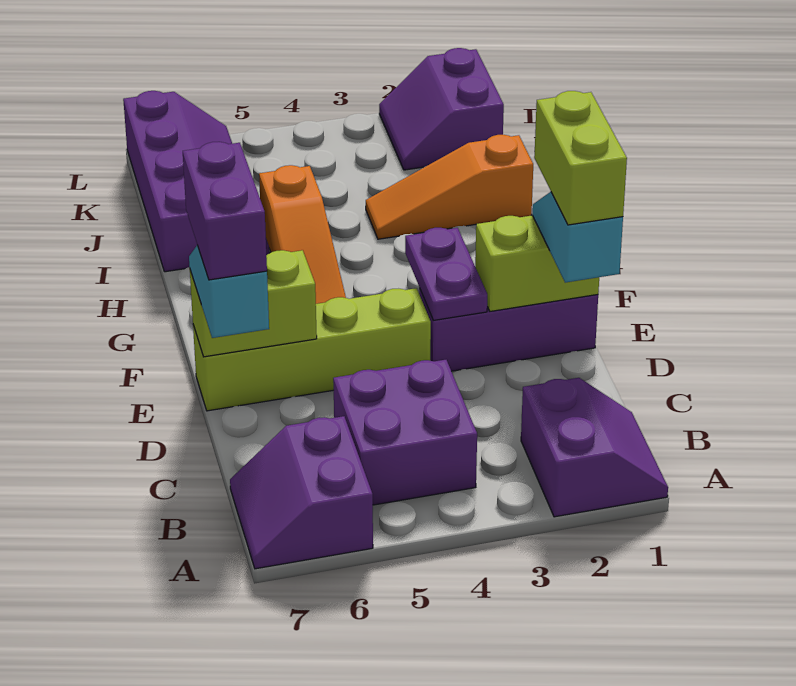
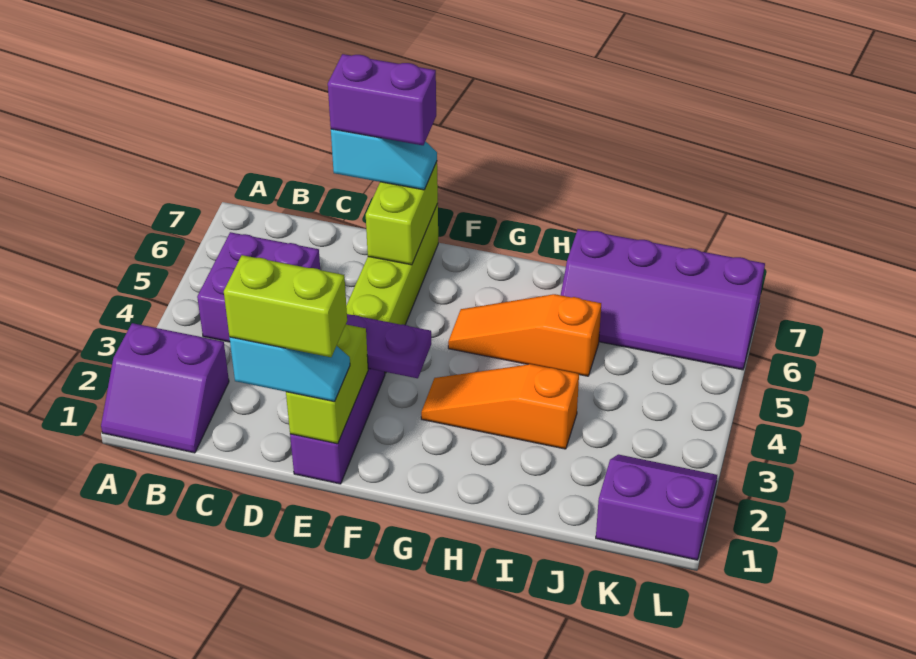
purple slope A6:B7 level 1 top 6 -> none
orange slope I1:I3 level 1 top 1 -> orange slope G3:I3 level 1 top I

